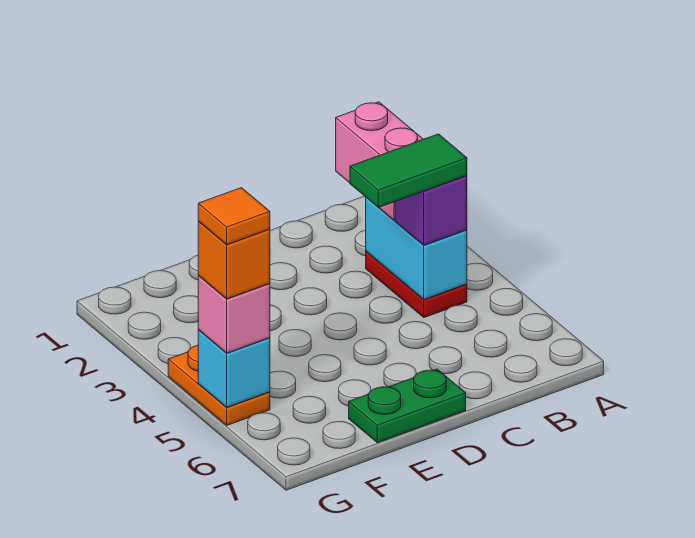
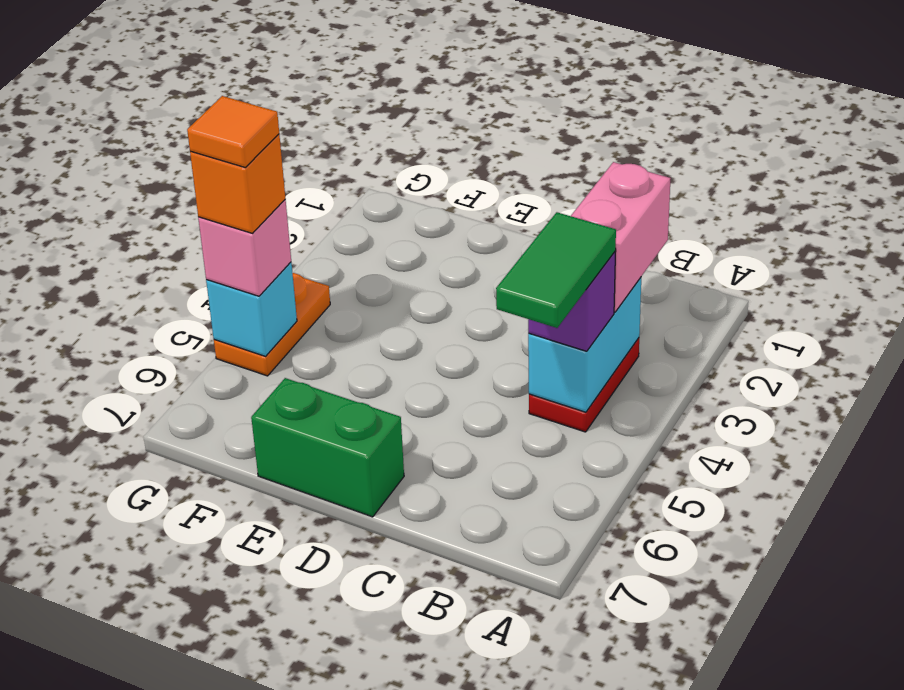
green tile B4:C4 level 4 -> green tile B4:B5 level 4
green plate D7:E7 level 1 -> green brick D7:E7 level 1

